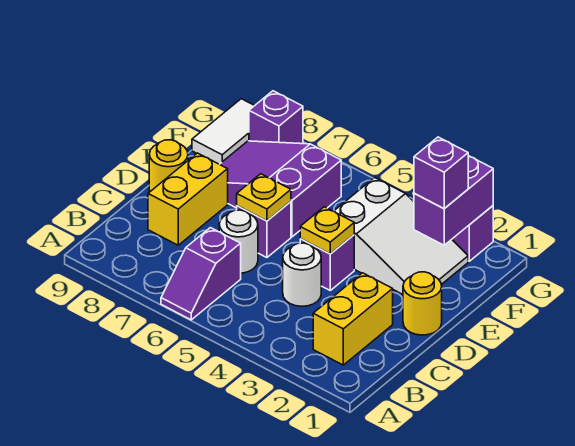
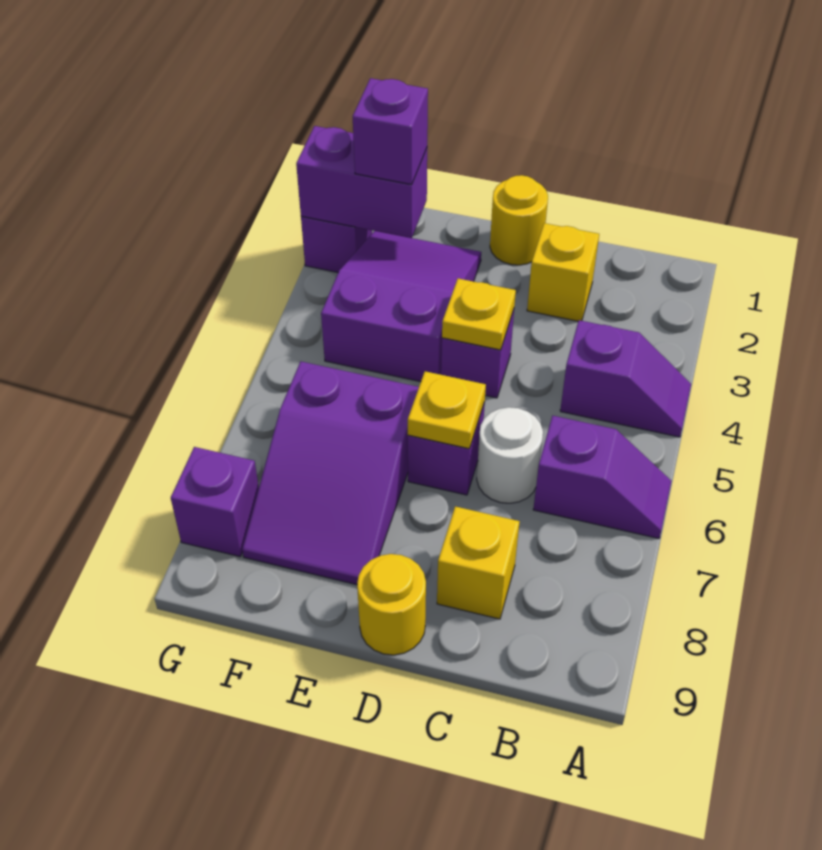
none -> purple slope A4:B4 level 1 top B
yellow brick B2:C2 level 1 -> yellow brick C2 level 1
white round brick C4 level 1 -> none
yellow brick C8:D8 level 1 -> yellow brick C8 level 1
white slope E2:F4 level 1 top 4 -> purple slope E2:F4 level 1 top 4
white tile F9:G9 level 1 -> none

